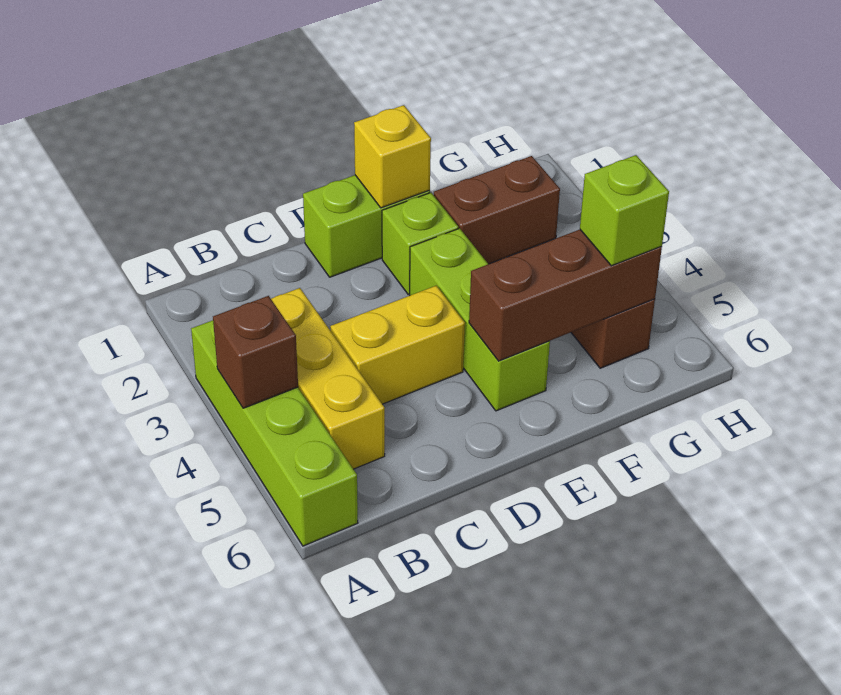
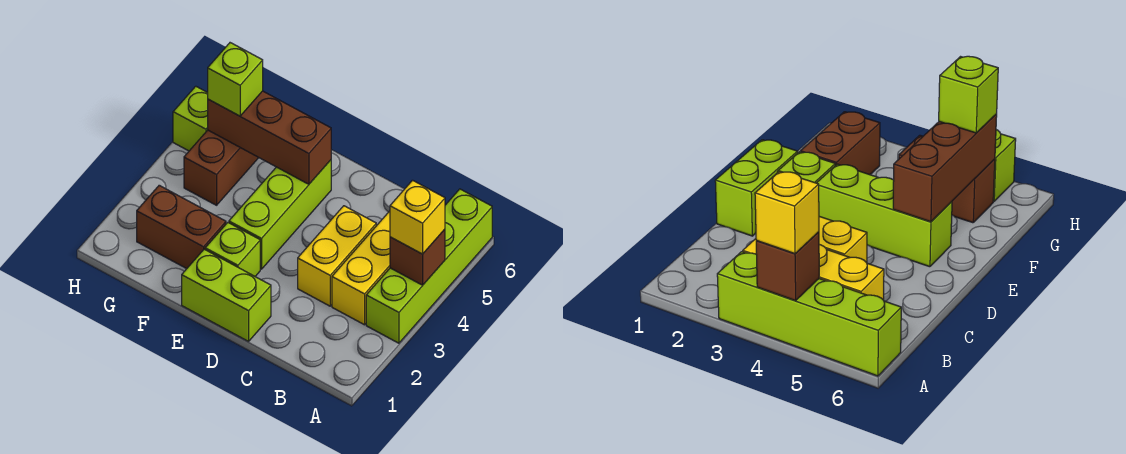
yellow brick C4:D4 level 1 -> yellow brick C3:C4 level 1
yellow brick E1 level 2 -> yellow brick A4 level 3
none -> lime brick H5 level 1

